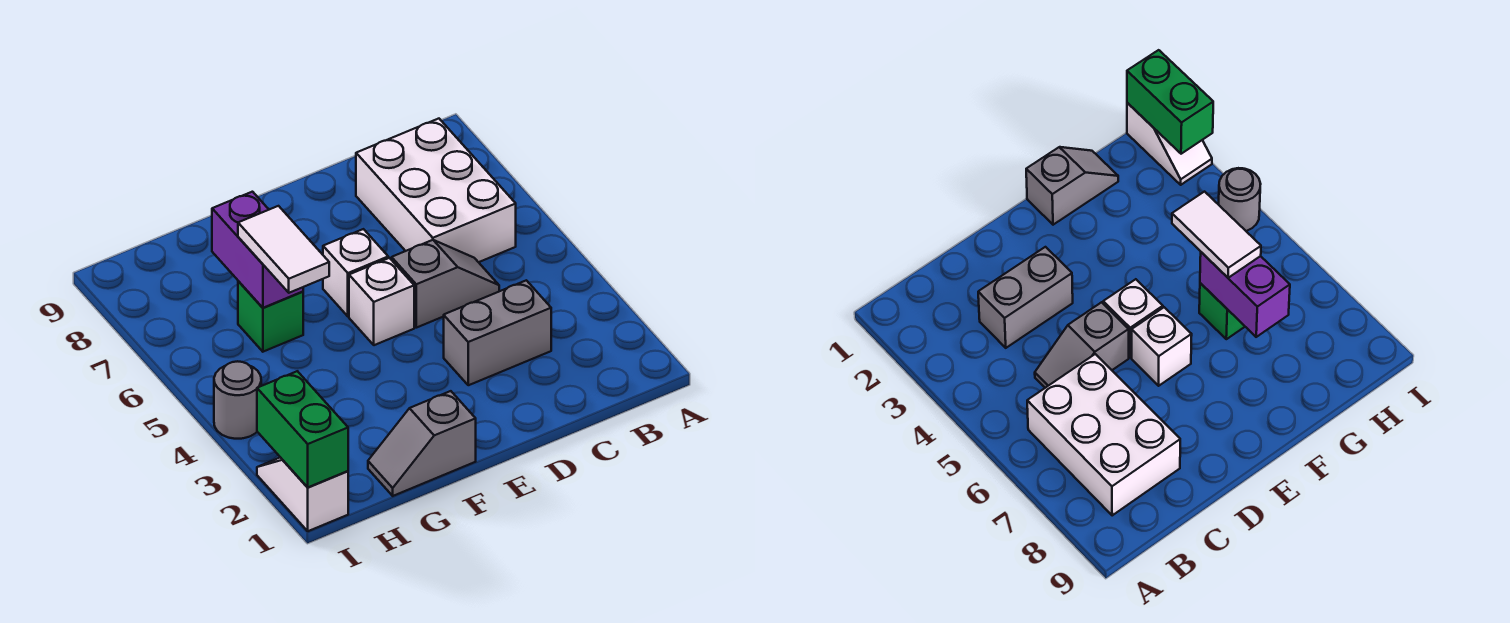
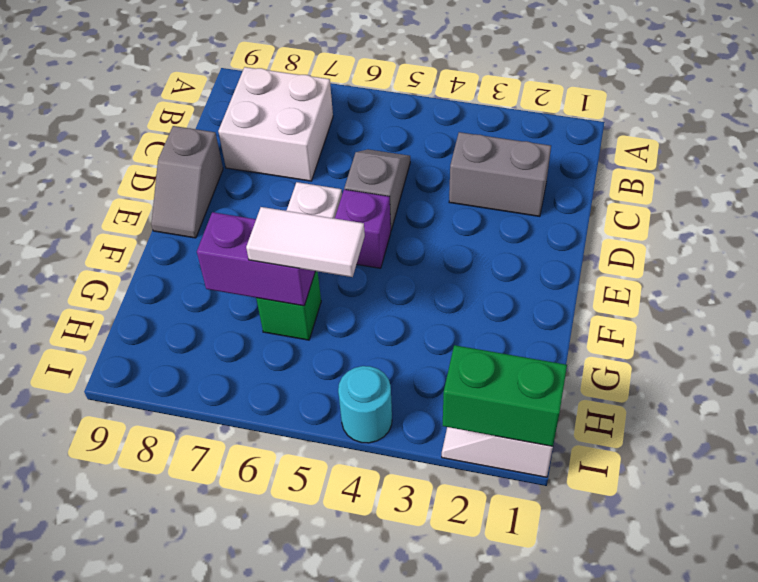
white brick B6:C8 level 1 -> white brick B7:C8 level 1
grey brick C3:D3 level 1 -> grey brick C2:C3 level 1
white brick E5 level 1 -> purple brick E5 level 1
grey slope F1:G1 level 1 top F -> grey slope D9:E9 level 1 top D
grey round brick I4 level 1 -> cyan round brick I4 level 1

